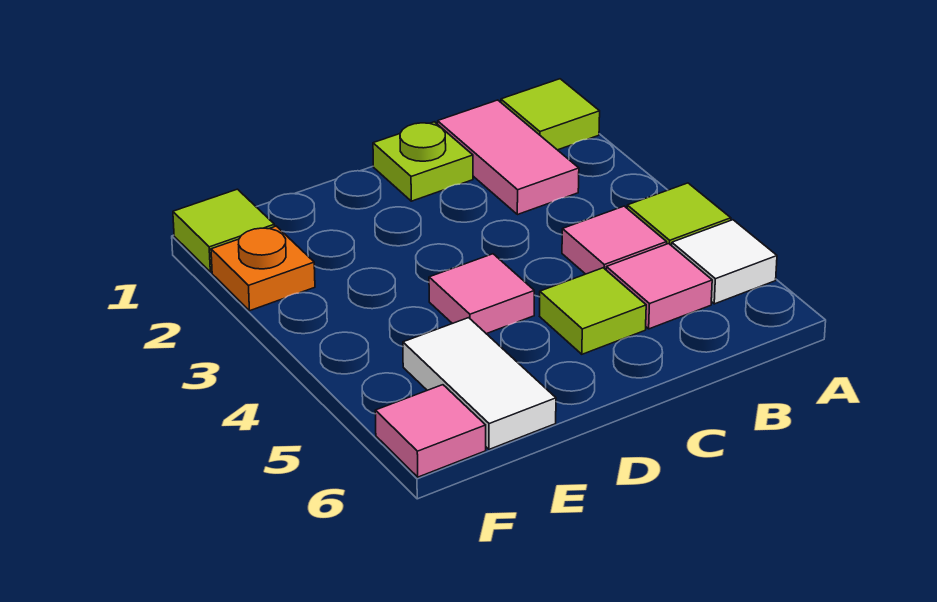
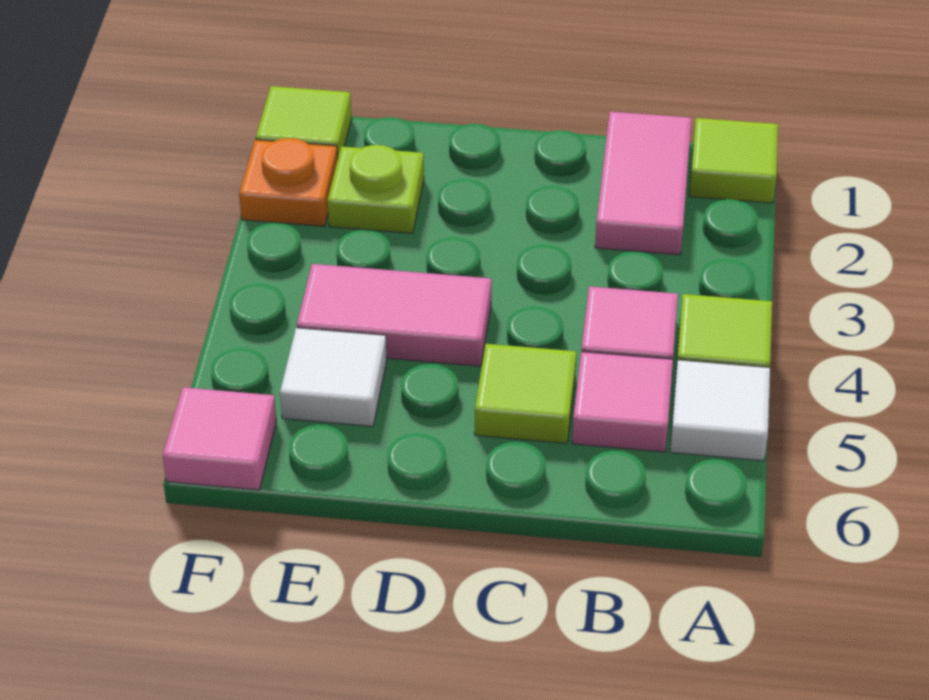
lime plate C1 level 1 -> lime plate E2 level 1
pink tile D4 level 1 -> pink tile D4:E4 level 1
white tile E5:E6 level 1 -> white tile E5 level 1

